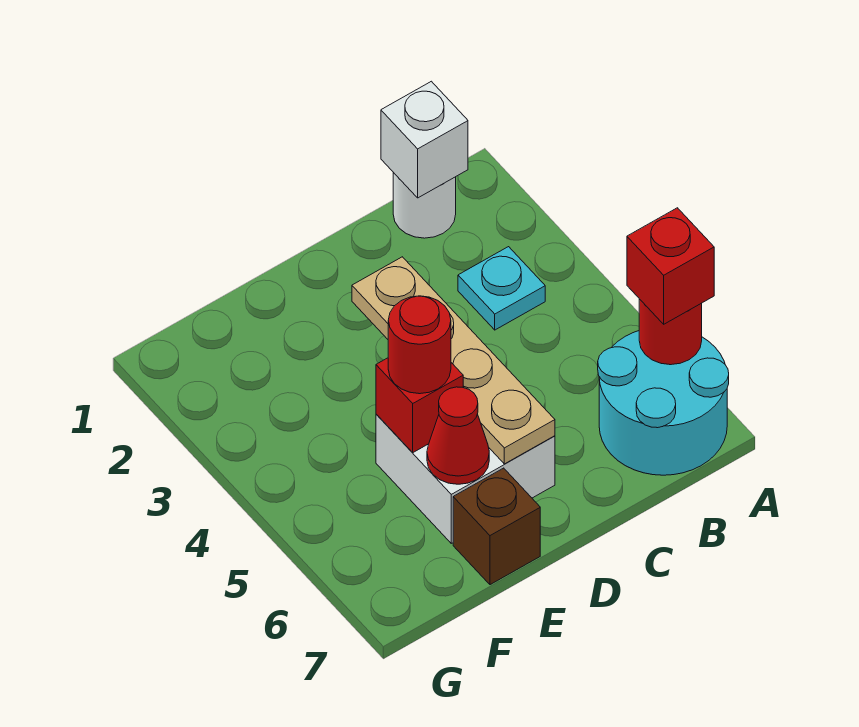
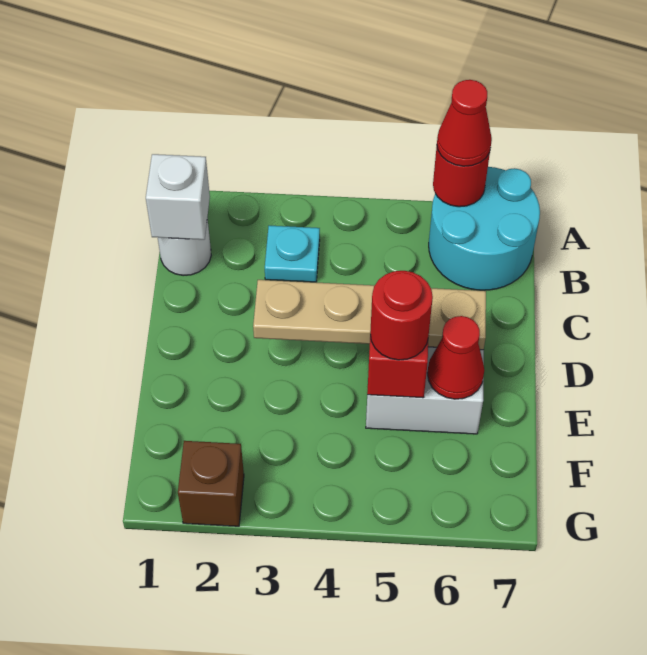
red brick A6 level 3 -> red cone A6 level 3
brown brick E7 level 1 -> brown brick G2 level 1

